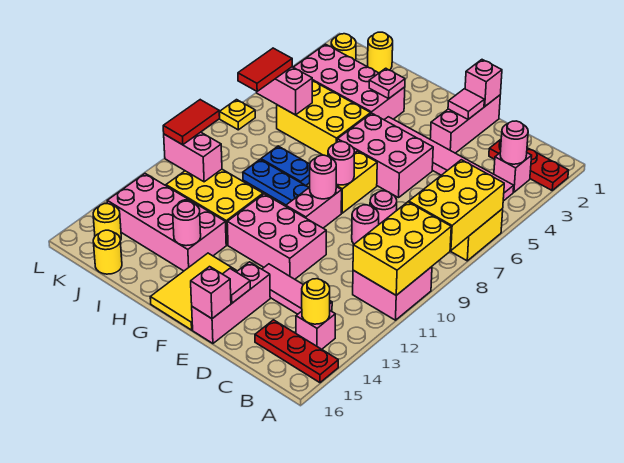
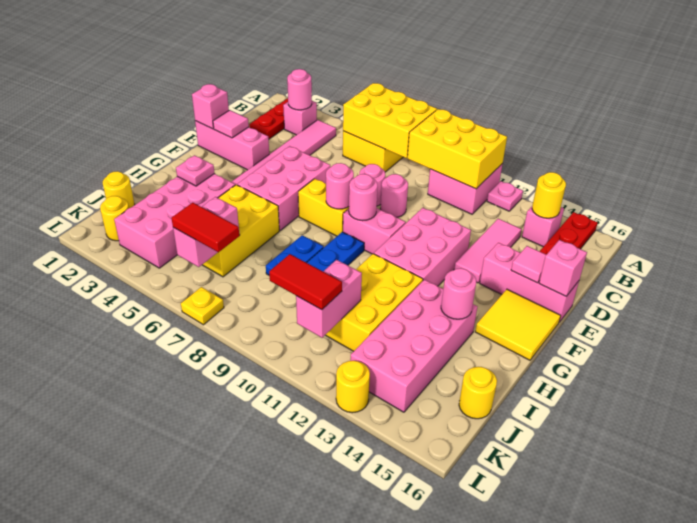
none -> pink plate A12 level 1
yellow tile F14:G16 level 1 -> yellow tile F15:G16 level 1
yellow round brick K15 level 1 -> yellow round brick L13 level 1

